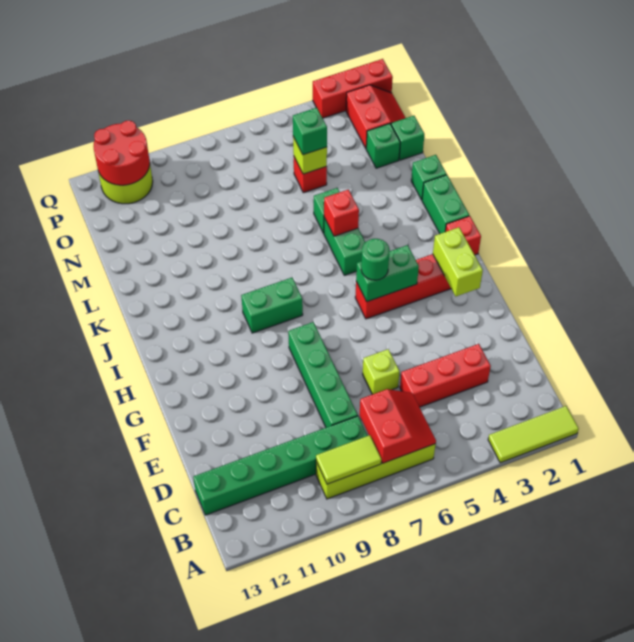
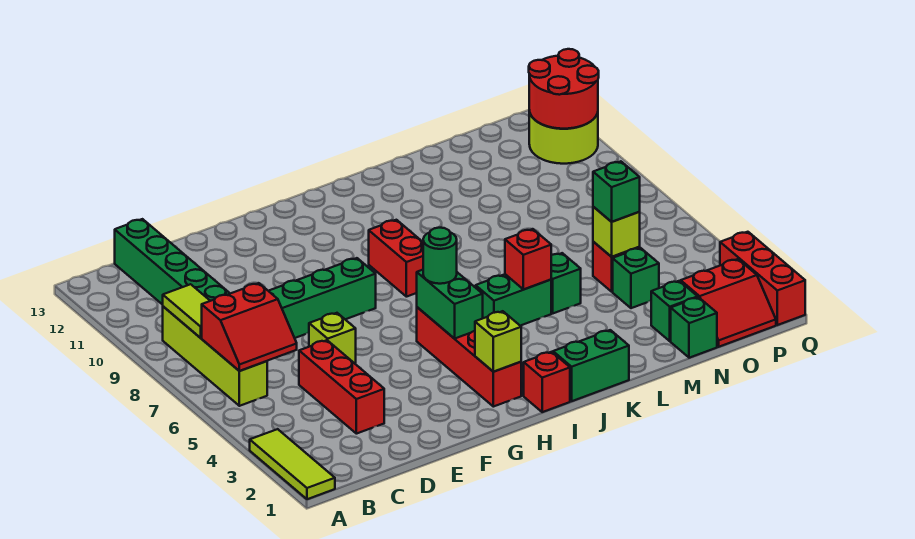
lime brick G2:H2 level 2 -> lime brick H2 level 2
green brick I8:I9 level 1 -> red brick I8:I9 level 1
green brick L1 level 1 -> green brick N4 level 1

